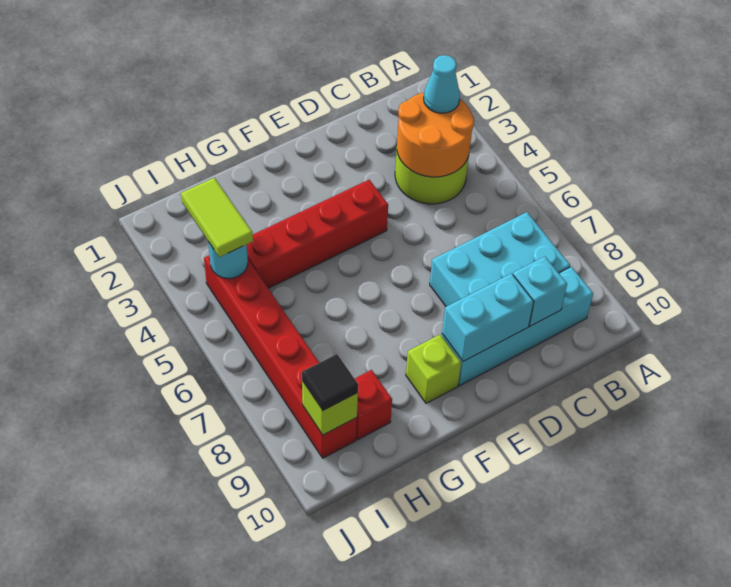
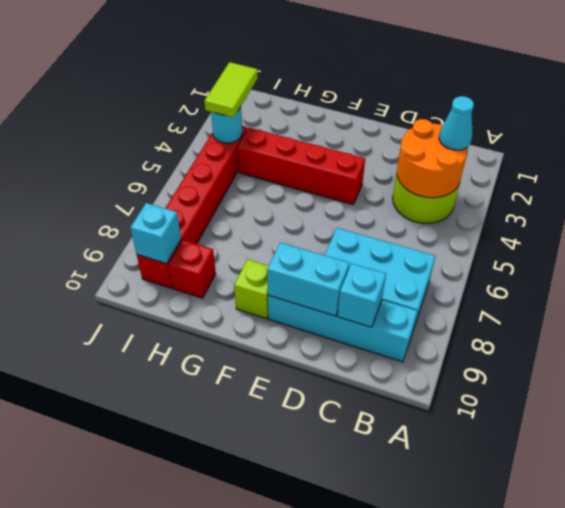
lime brick I9 level 2 -> cyan brick I9 level 2
black tile I9 level 3 -> none

